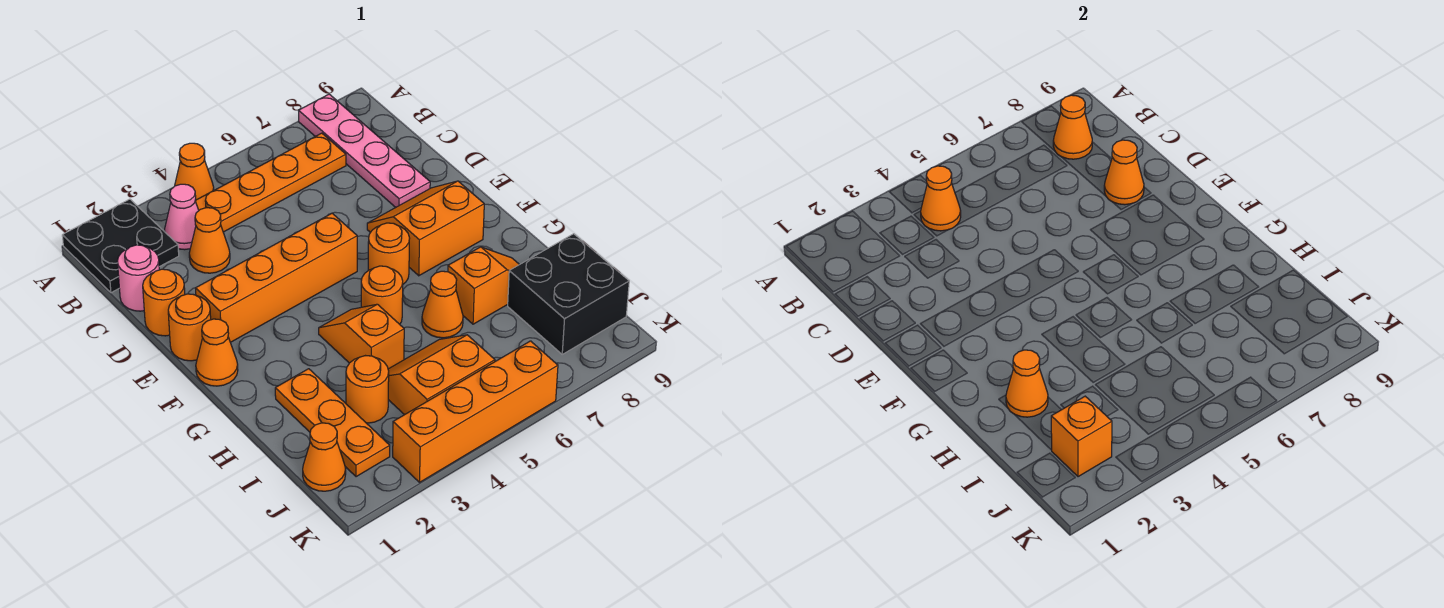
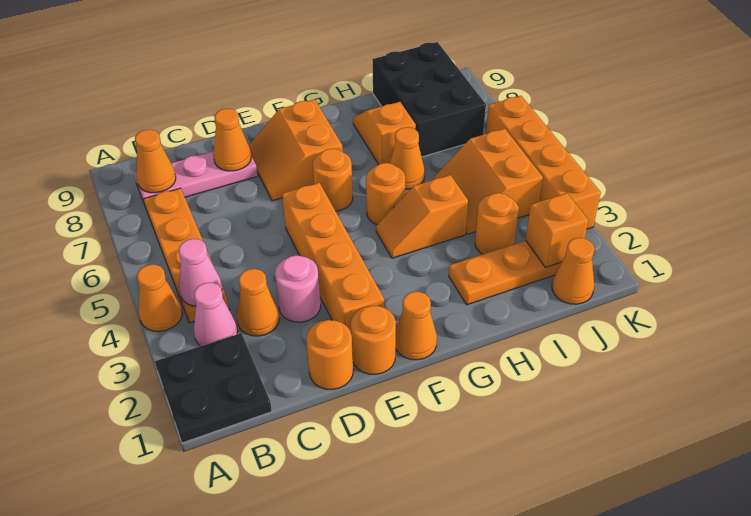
pink plate A8:D8 level 1 -> pink plate B8:D8 level 1
orange cone B4 level 2 -> pink cone B4 level 2
pink round brick C1 level 1 -> pink round brick D3 level 1
orange cone H2 level 2 -> none
black brick I8:J9 level 1 -> black brick I7:J9 level 1

